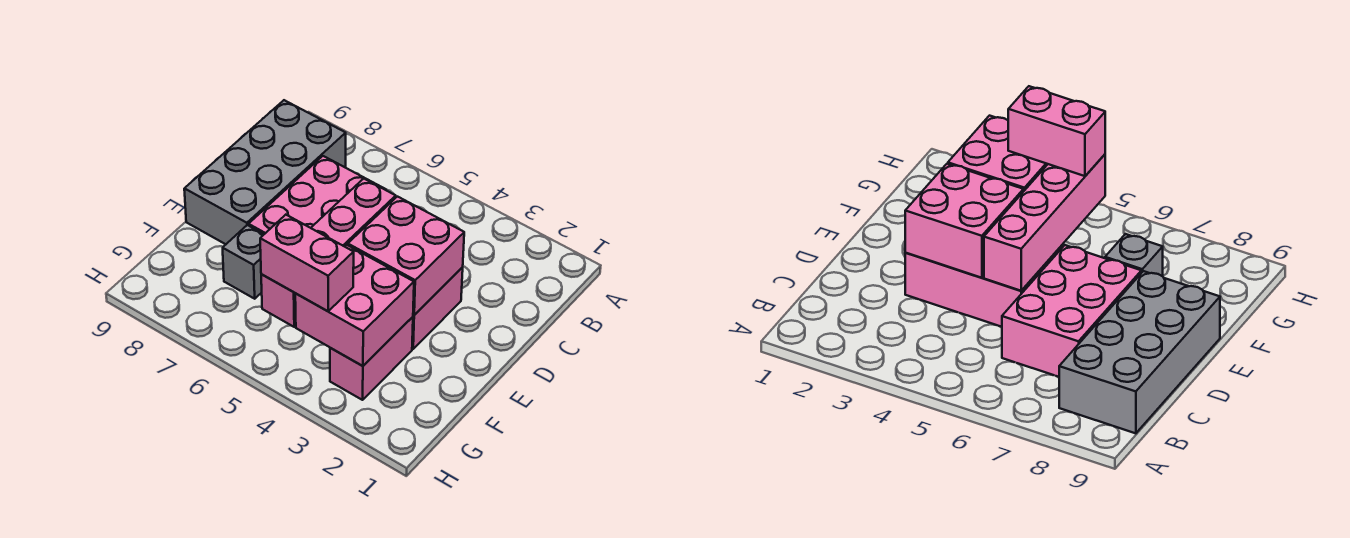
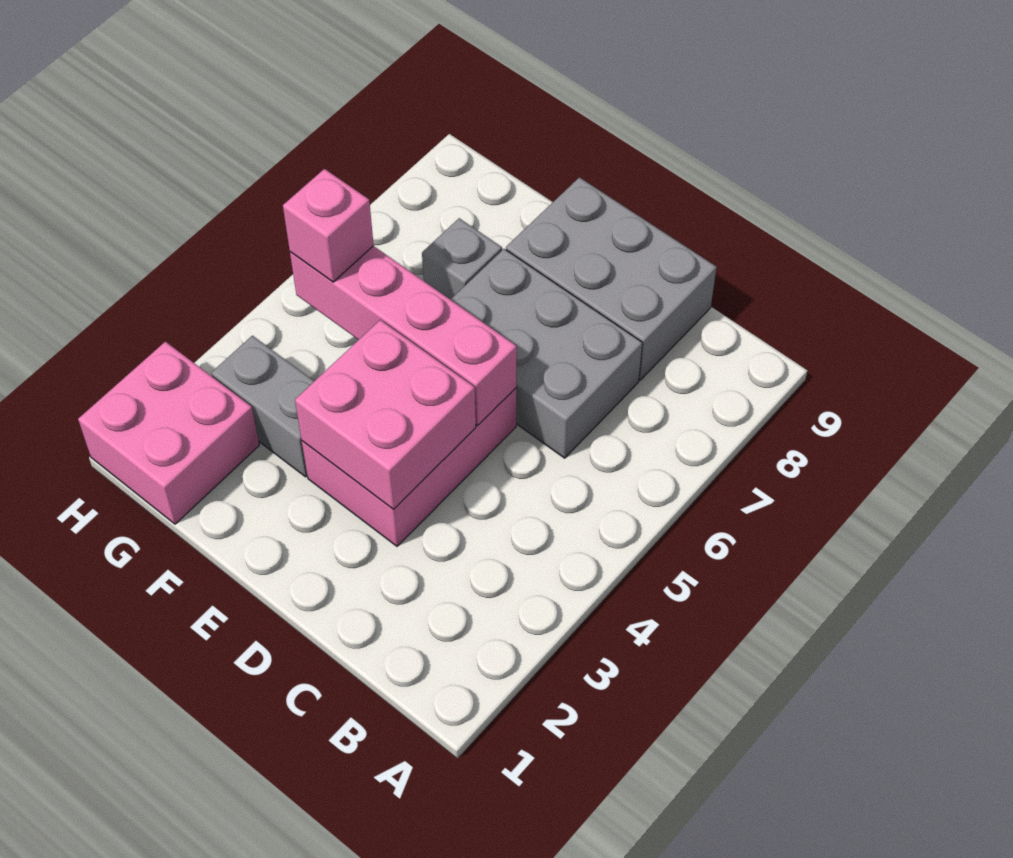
grey brick B8:E9 level 1 -> grey brick C8:E9 level 1
pink brick C6:E7 level 1 -> grey brick C6:E7 level 1
pink brick F3:G3 level 1 -> grey brick F3:G3 level 1
pink brick F3:G4 level 2 -> pink brick G1:H2 level 1
pink brick G4:G5 level 3 -> pink brick G5 level 3

